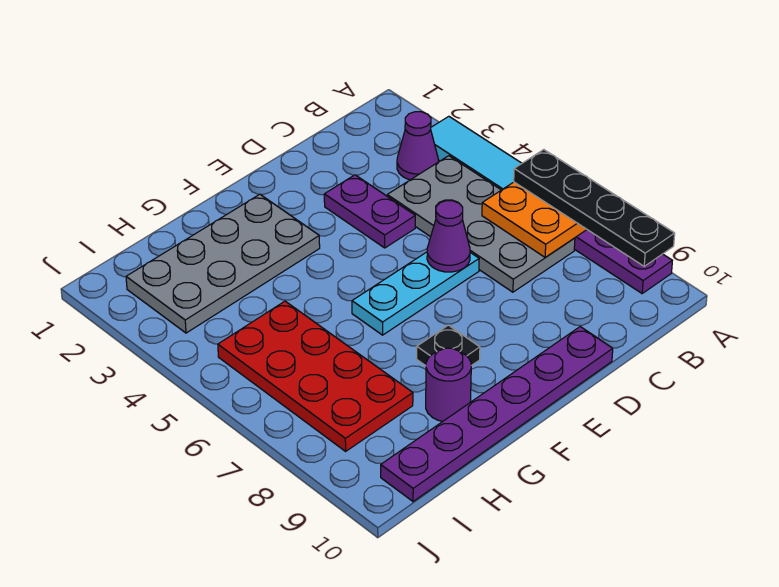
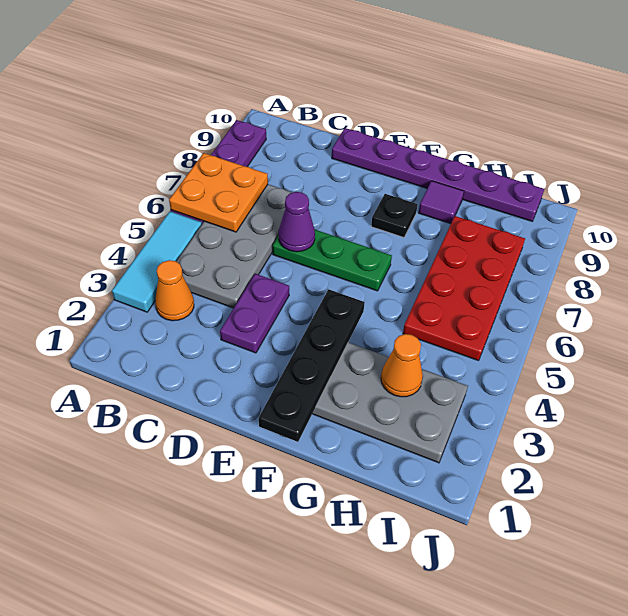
black plate A6:A9 level 3 -> black plate F1:F4 level 2
purple cone B3 level 1 -> orange cone B3 level 1
cyan plate D6:F6 level 1 -> green plate D6:F6 level 1
purple round brick G9 level 1 -> purple tile G9 level 1
none -> orange cone H3 level 2

